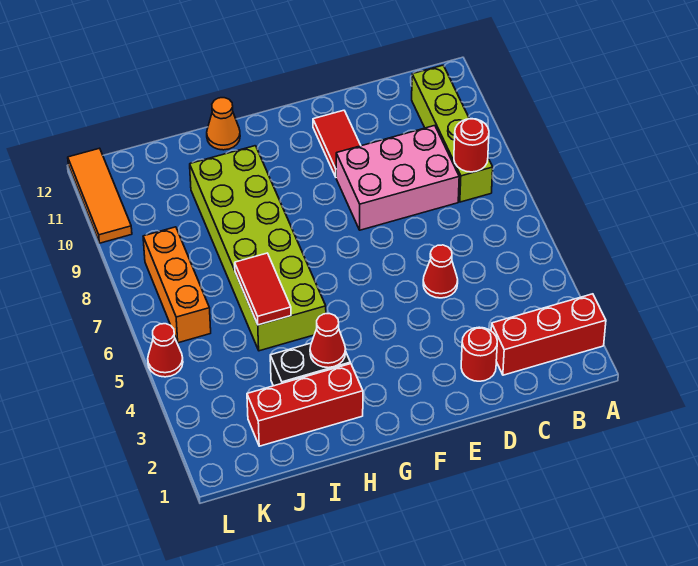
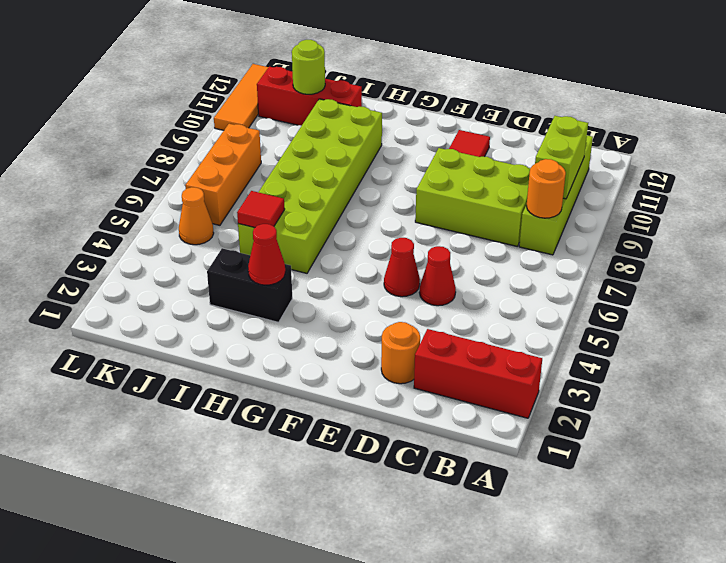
red round brick B8 level 2 -> orange round brick B8 level 2
none -> lime brick B9:B10 level 2
pink brick C8:E9 level 1 -> lime brick C8:E9 level 1
red round brick D2 level 1 -> orange round brick D2 level 1
red brick H2:J2 level 1 -> red brick I11:K11 level 1
orange cone H12 level 1 -> orange cone K5 level 1
red tile I5:I6 level 2 -> red tile I5 level 2
none -> lime round brick J11 level 2
red cone L5 level 1 -> red cone E5 level 1

